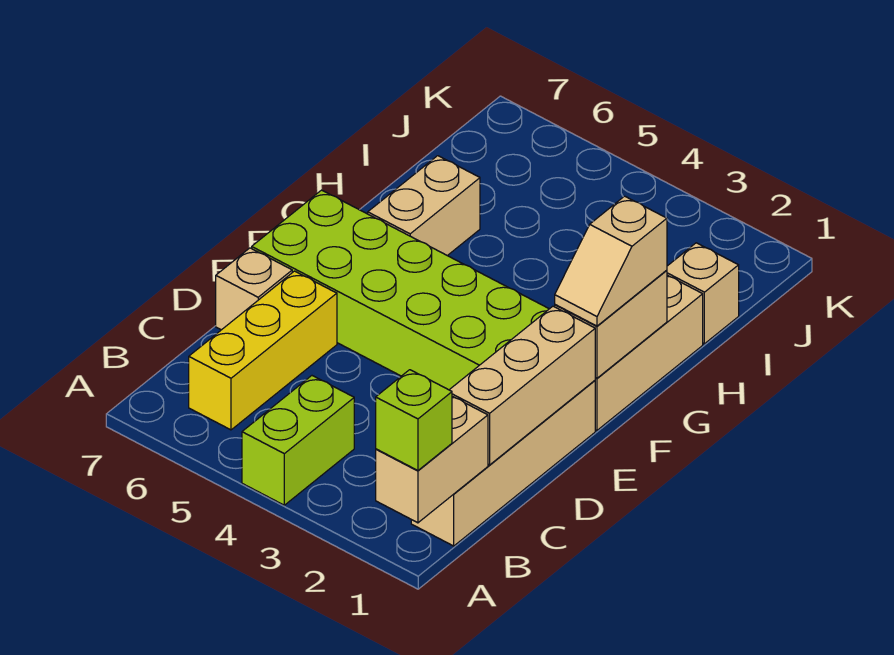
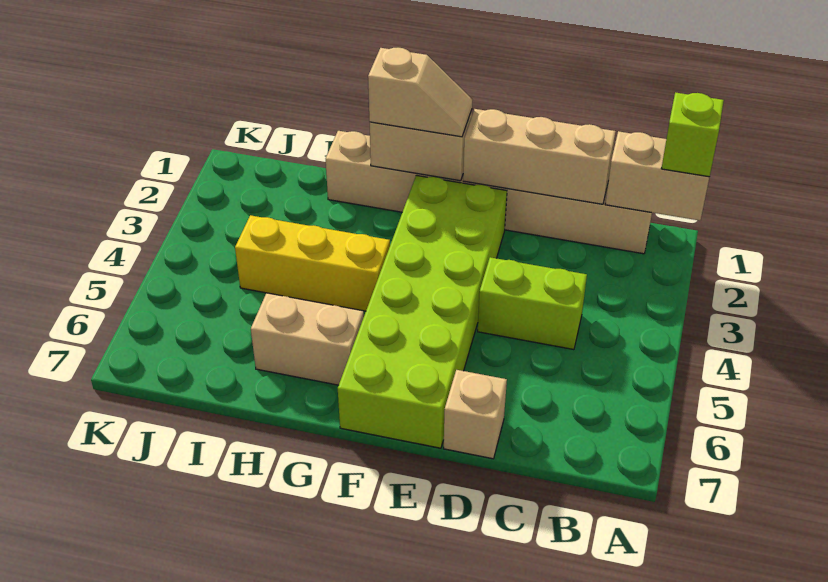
lime brick A4:B4 level 1 -> lime brick C4:D4 level 1
yellow brick B6:D6 level 1 -> yellow brick G4:I4 level 1
tan brick I1 level 1 -> none

